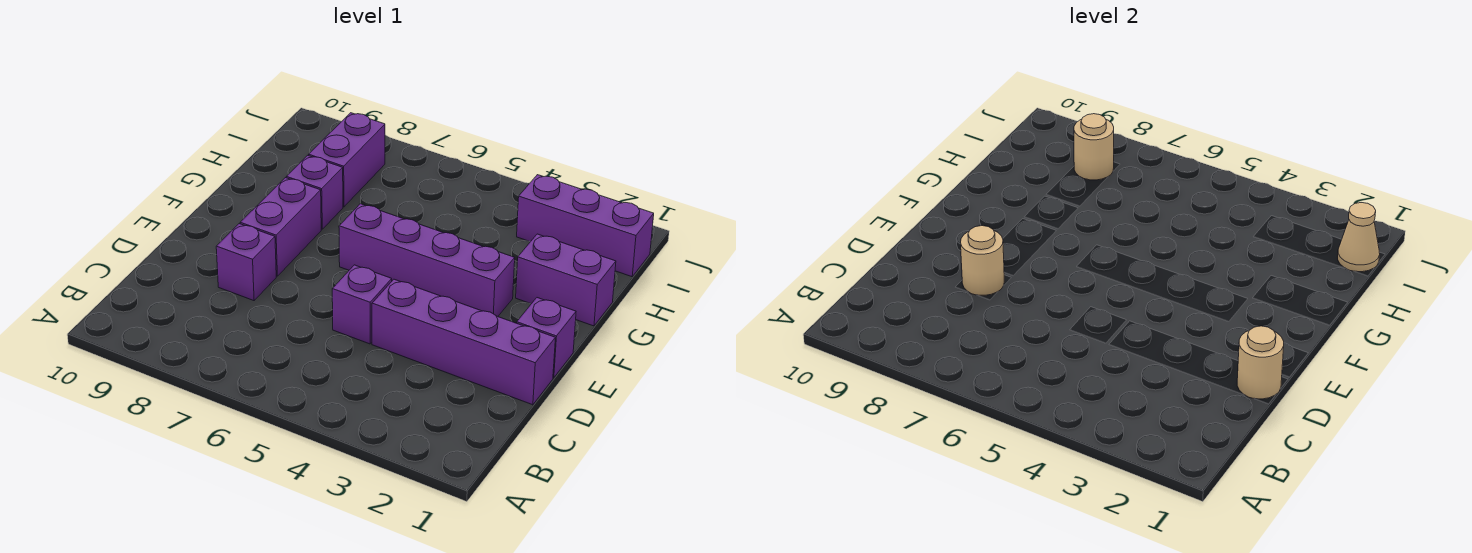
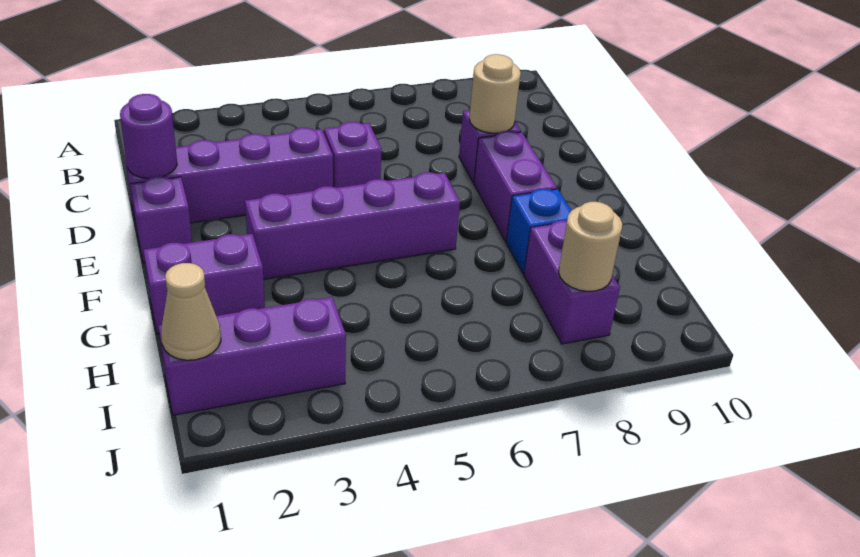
tan round brick D1 level 2 -> purple round brick D1 level 2
purple brick G8 level 1 -> blue brick G8 level 1

